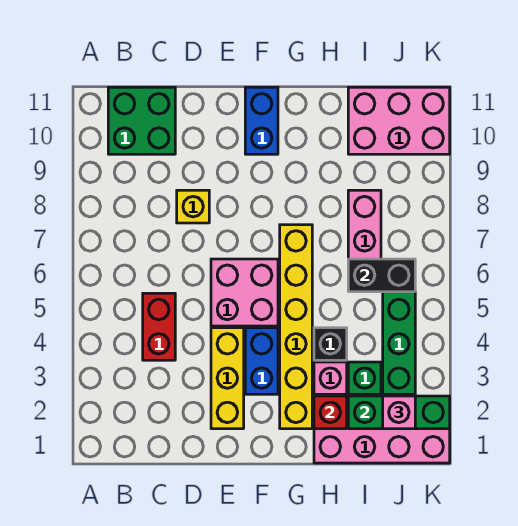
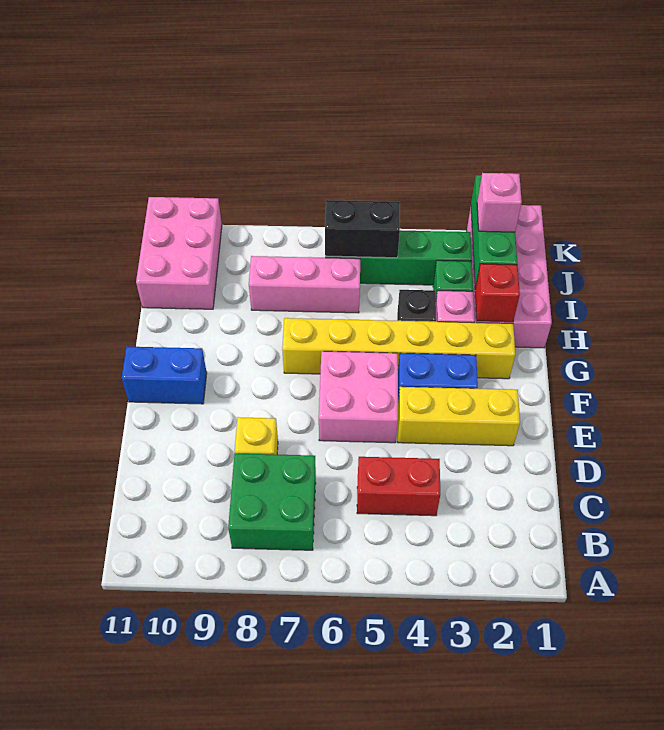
green brick B10:C11 level 1 -> green brick B7:C8 level 1
black brick I6:J6 level 2 -> black brick J5:J6 level 2

